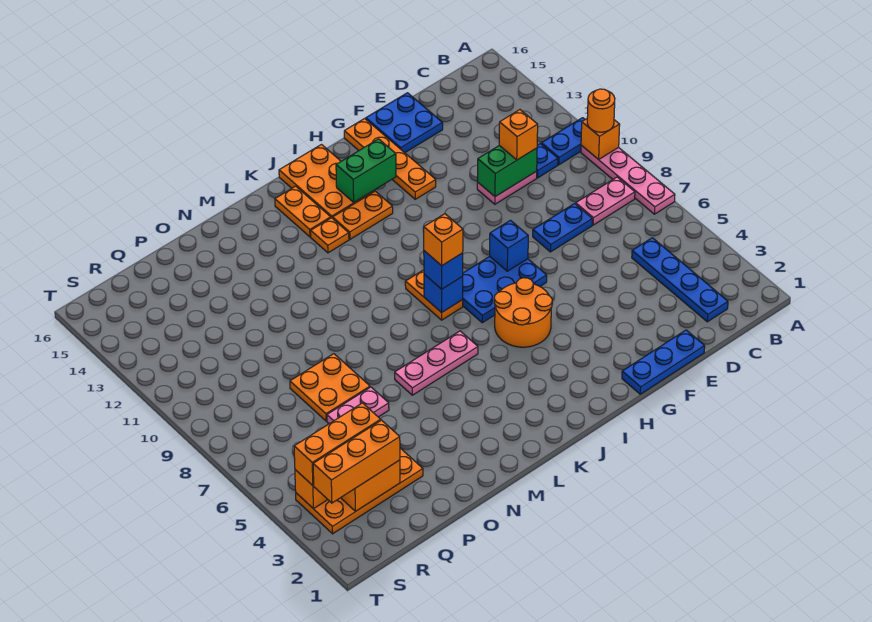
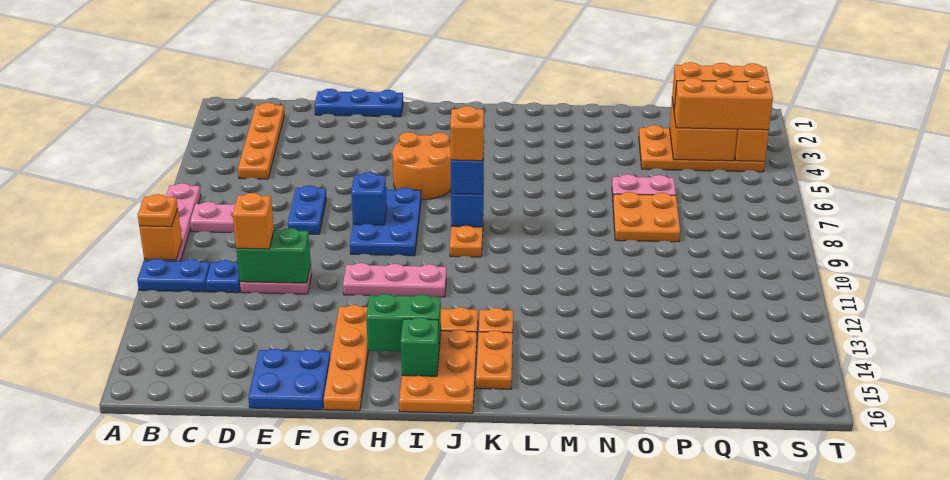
orange round brick A10 level 3 -> orange plate A10 level 3
blue plate C2:C5 level 1 -> orange plate C2:C5 level 1
blue plate D8:E8 level 1 -> blue plate E7:E8 level 1
blue plate G7:I8 level 1 -> blue plate G7:H9 level 1
none -> green brick I15 level 2
pink plate K6:M6 level 1 -> pink plate G11:I11 level 1

